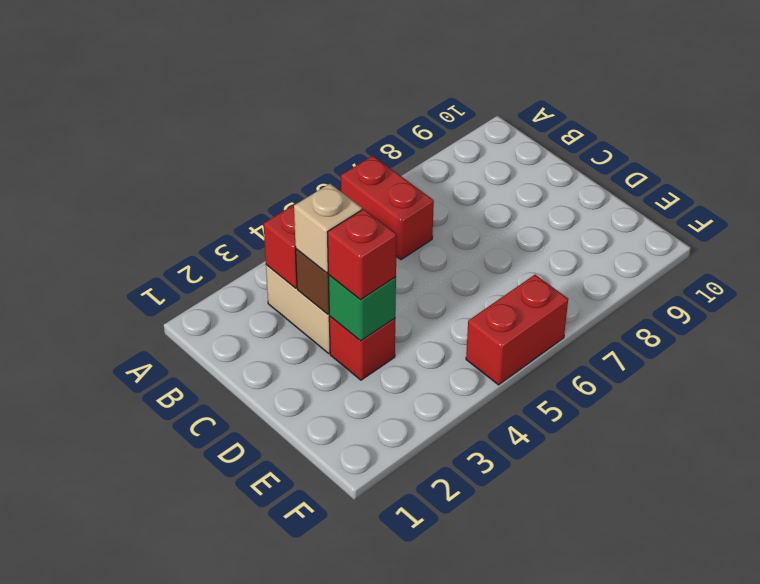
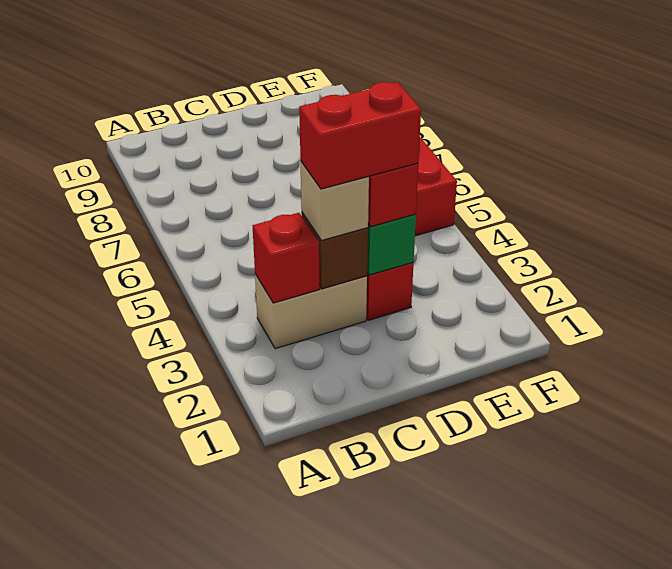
red brick A6:B6 level 1 -> red brick C3:D3 level 4

